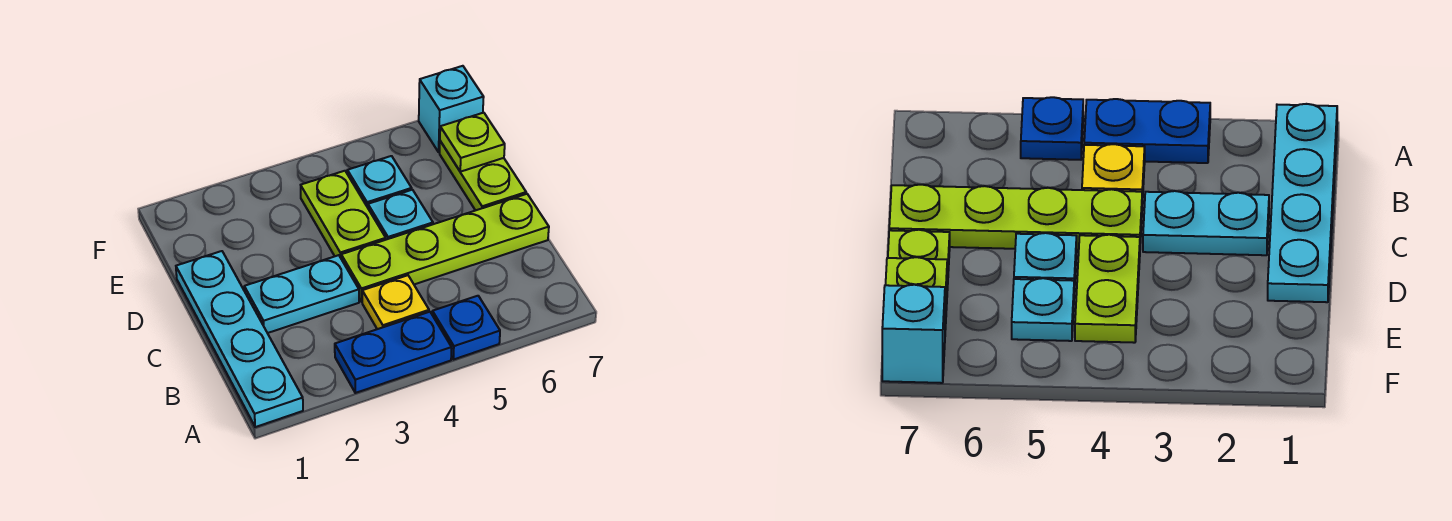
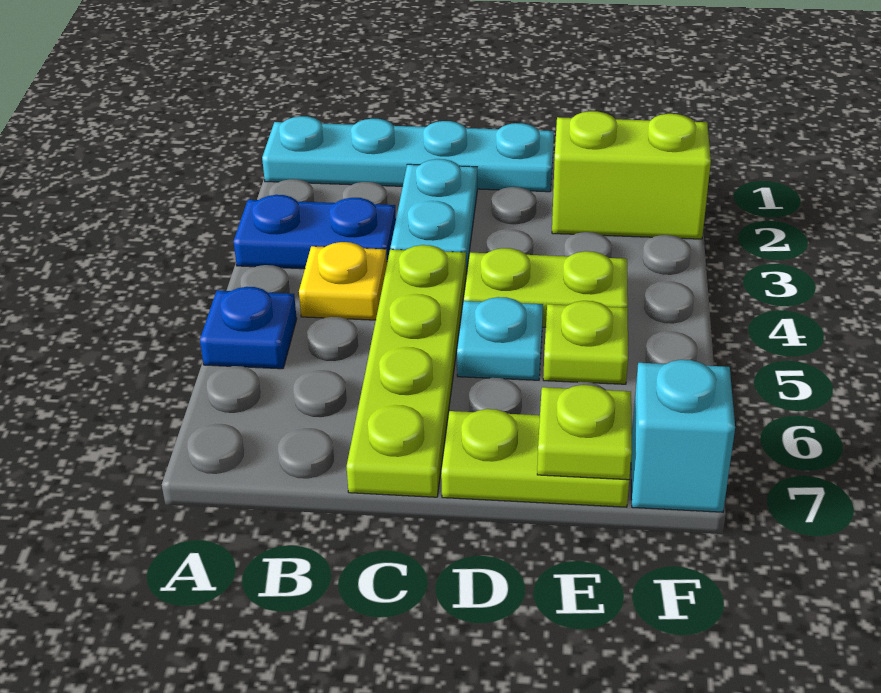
blue plate A3:A4 level 1 -> blue plate A3:B3 level 1
none -> lime brick E2:F2 level 1
cyan plate E5 level 1 -> lime plate E5 level 1

